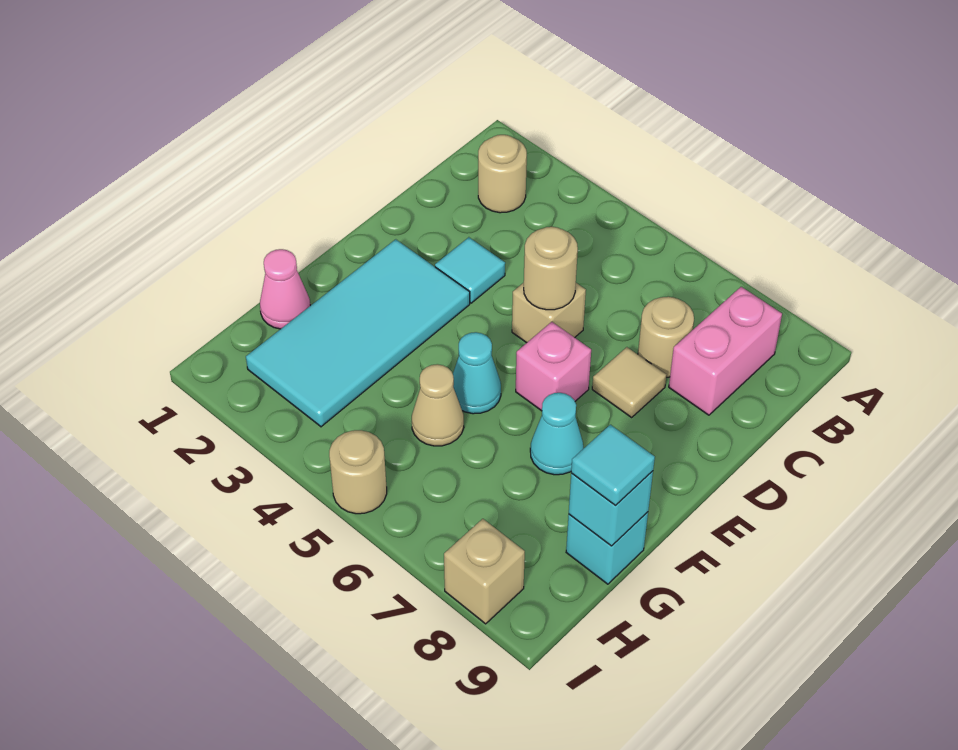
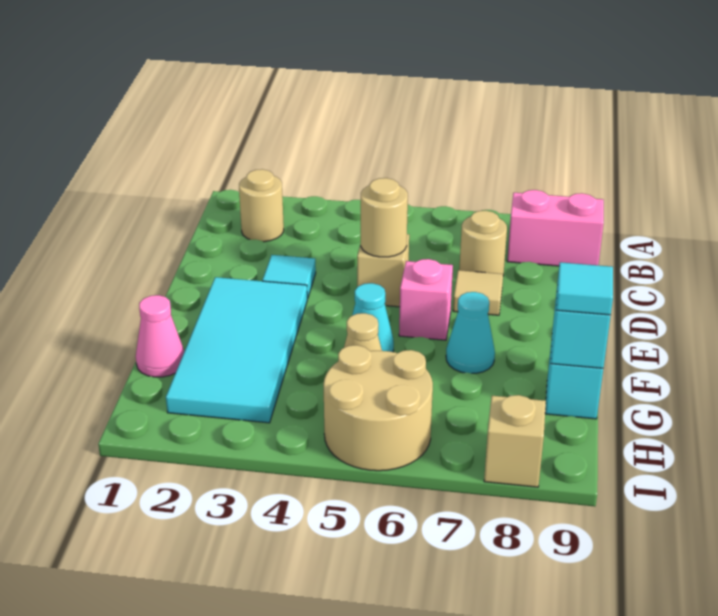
pink brick B8:C8 level 1 -> pink brick B8:B9 level 1
tan round brick I5 level 1 -> tan round brick H5:I6 level 1

